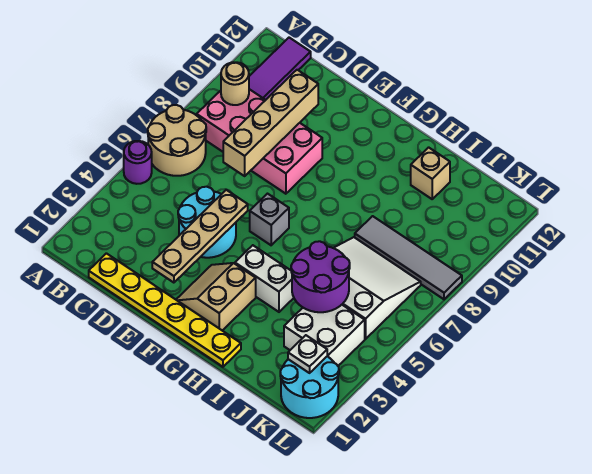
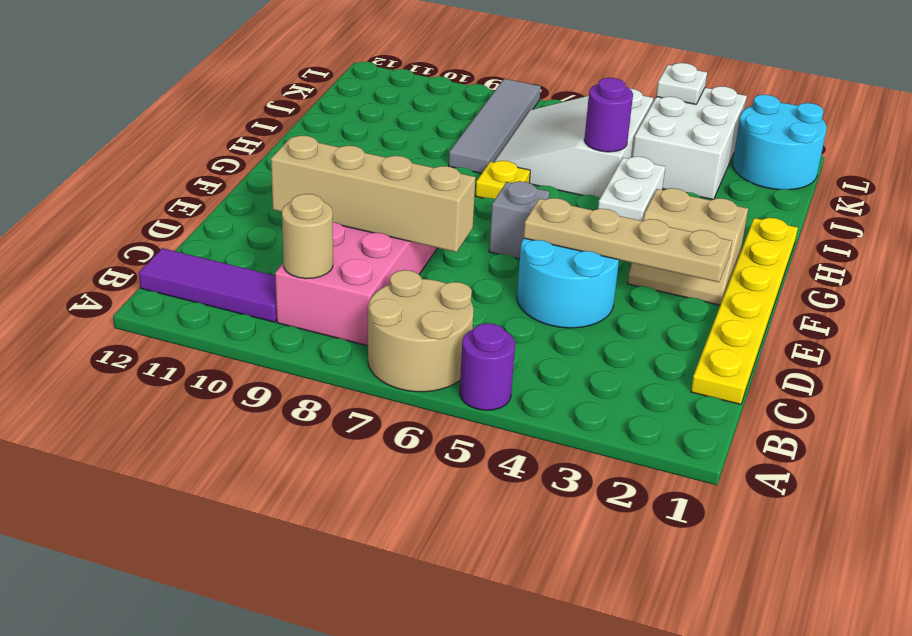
none -> yellow plate H7 level 1
purple round brick I4:J5 level 2 -> purple round brick I5 level 2
tan brick I11 level 1 -> none
white brick J3:K4 level 1 -> white brick J3:L4 level 1
white plate K2 level 2 -> white plate L4 level 2

